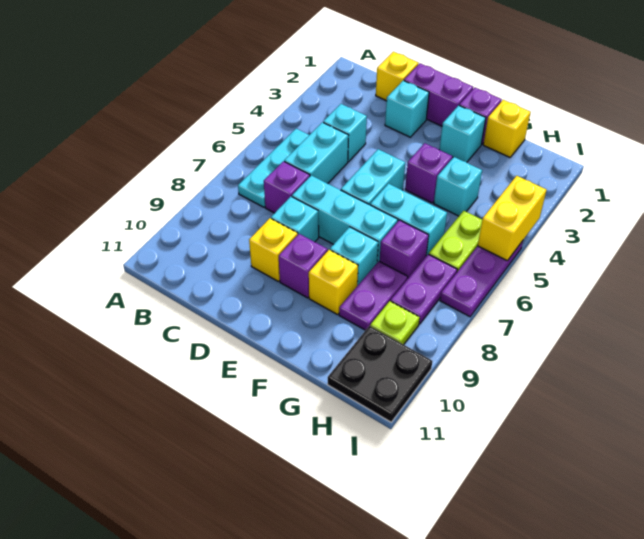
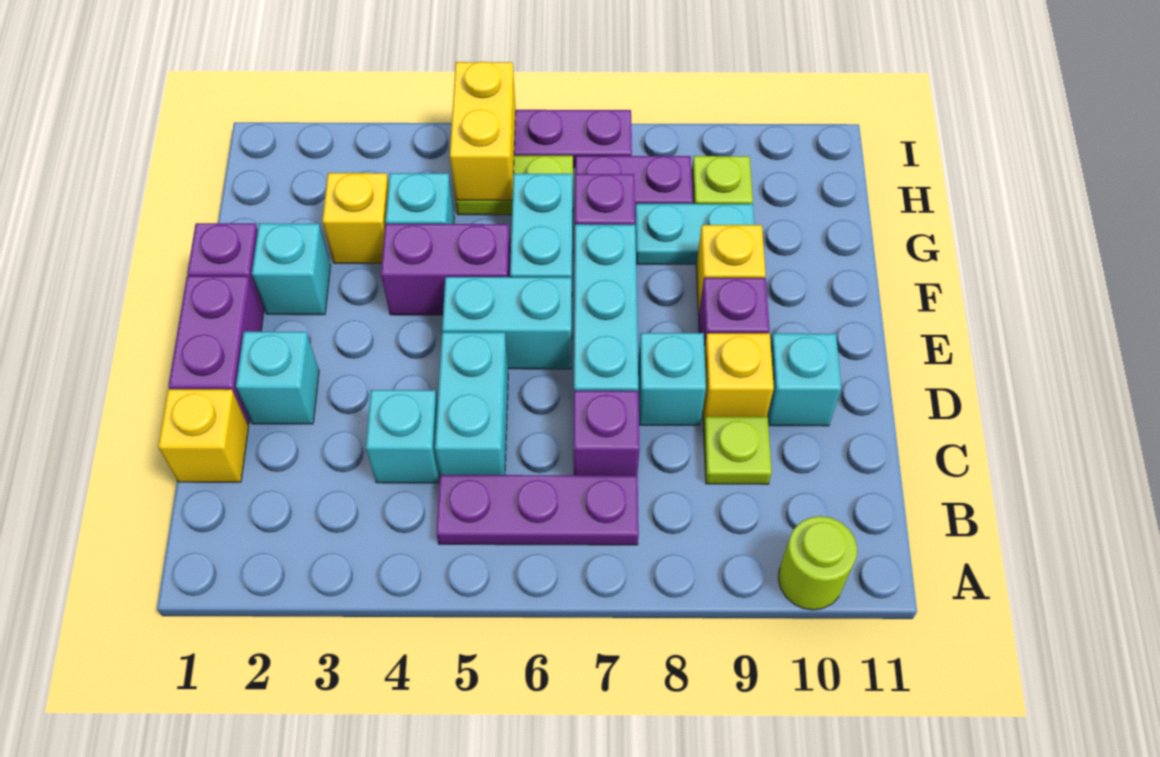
none -> lime round brick A10 level 1
cyan plate B5:B7 level 1 -> purple plate B5:B7 level 1
cyan brick C5:C6 level 1 -> cyan brick C5:D5 level 1
none -> lime plate C9 level 1
purple brick F4 level 1 -> purple brick F4:F5 level 1
cyan brick F8 level 1 -> cyan brick D10 level 1
yellow brick G1 level 1 -> yellow brick G3 level 1
purple plate G8:G9 level 1 -> cyan plate G8:G9 level 1
black plate H10:I11 level 1 -> none
yellow brick I4:I5 level 2 -> yellow brick H5:I5 level 2

